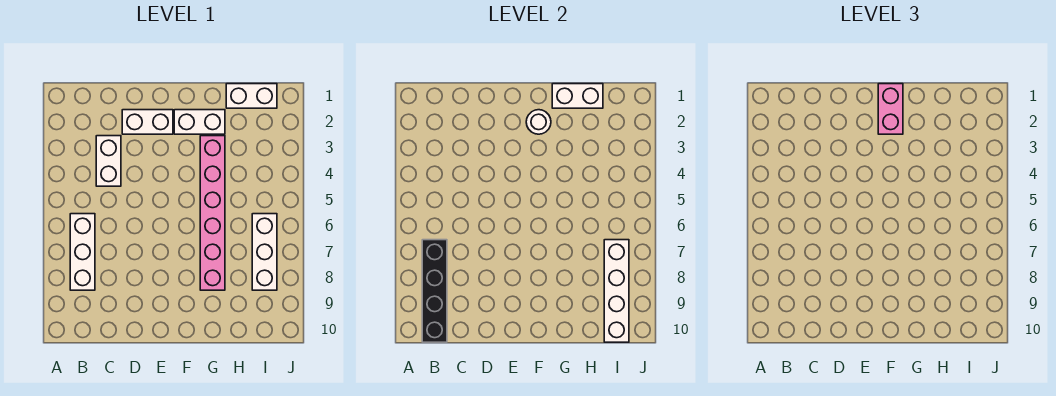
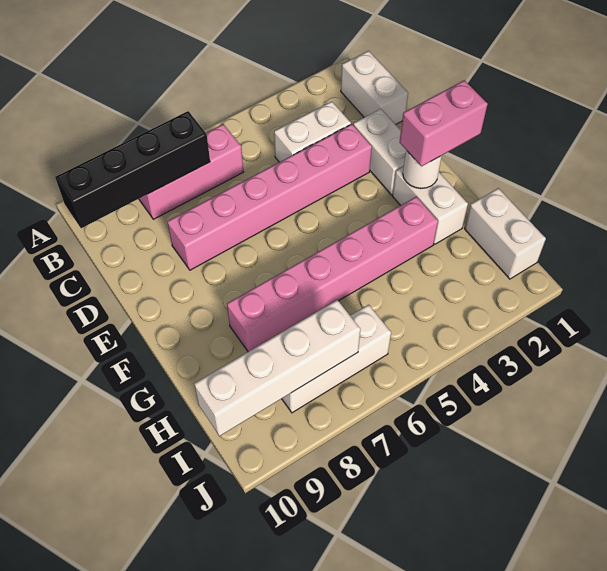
white brick B6:B8 level 1 -> pink brick B6:B8 level 1
none -> pink brick D3:D8 level 1
white brick G1:H1 level 2 -> white brick B1:C1 level 1

